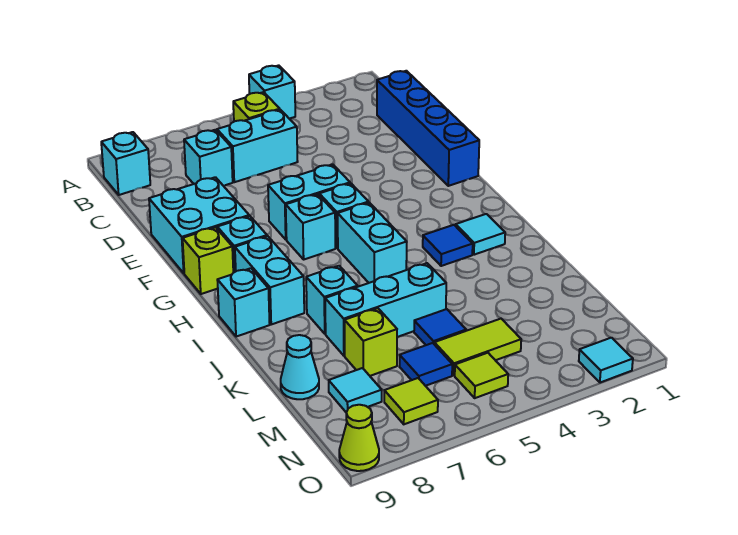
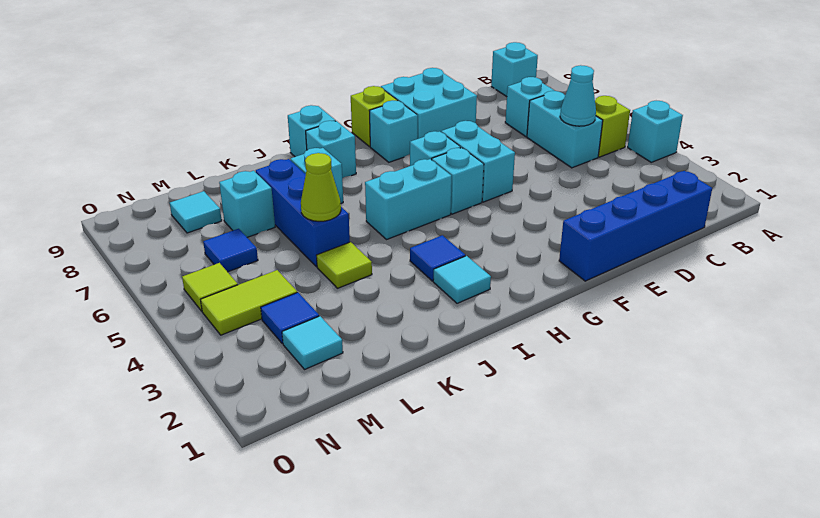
cyan brick H8:I8 level 1 -> cyan brick I8 level 1
cyan brick K5:K7 level 1 -> blue brick K5:K7 level 1
blue tile L5 level 1 -> blue tile M3 level 1
lime brick L7 level 1 -> cyan brick L7 level 1
cyan cone L9 level 1 -> cyan cone C5 level 2
lime tile M4:M5 level 1 -> lime tile M4:N4 level 1
lime tile N7 level 1 -> lime tile K4 level 1
cyan tile O2 level 1 -> cyan tile M2 level 1
lime cone O9 level 1 -> lime cone K5 level 2

